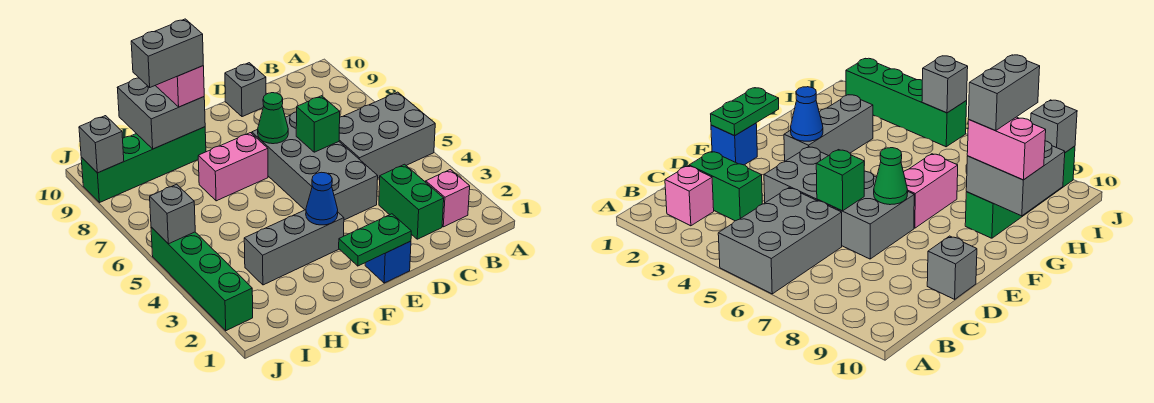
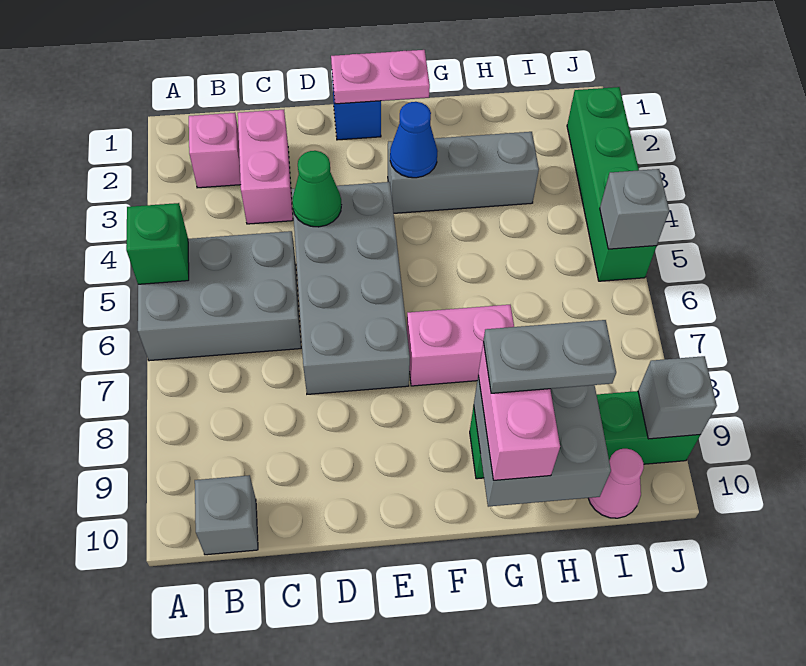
green brick C2:C3 level 1 -> pink brick C2:C3 level 1
green brick D6 level 2 -> green brick A5 level 2
grey brick D10 level 1 -> grey brick B10 level 1
green plate E1:F1 level 2 -> pink plate E1:F1 level 2
green cone E7 level 2 -> green cone D4 level 2
grey brick G9:H9 level 4 -> grey plate G9:H9 level 4
none -> pink cone I10 level 1

